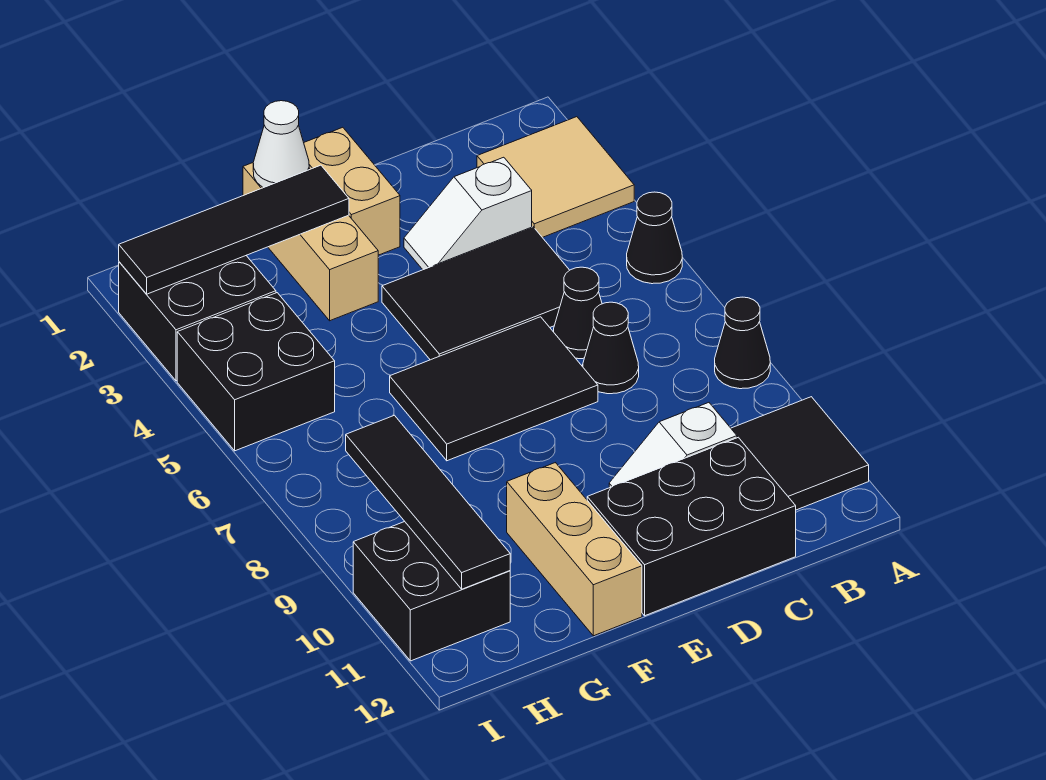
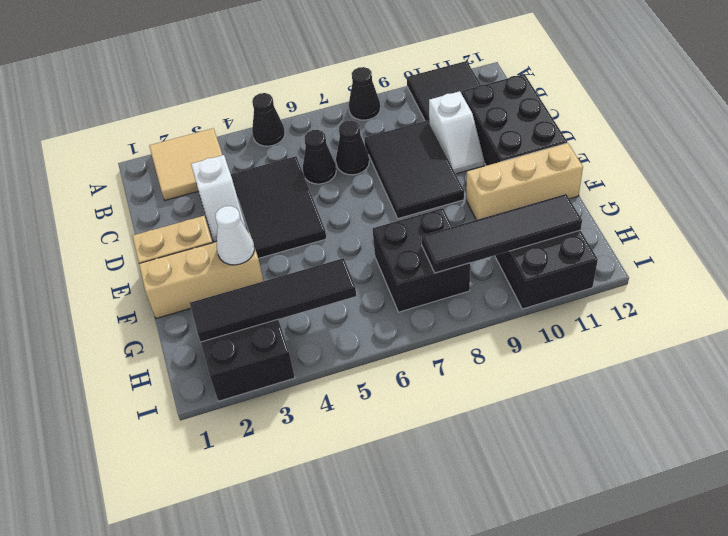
black tile D6:F7 level 1 -> black tile C8:E9 level 1
white cone F1 level 2 -> white cone F3 level 2
black tile F2:I2 level 2 -> black tile H2:H5 level 2
black brick H4:I5 level 1 -> black brick G7:H8 level 1

